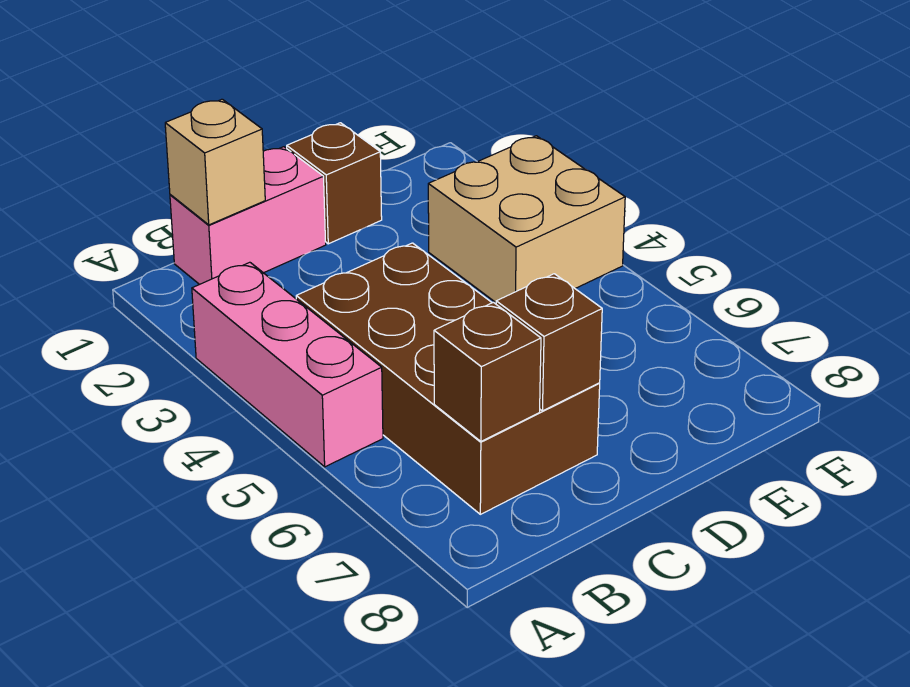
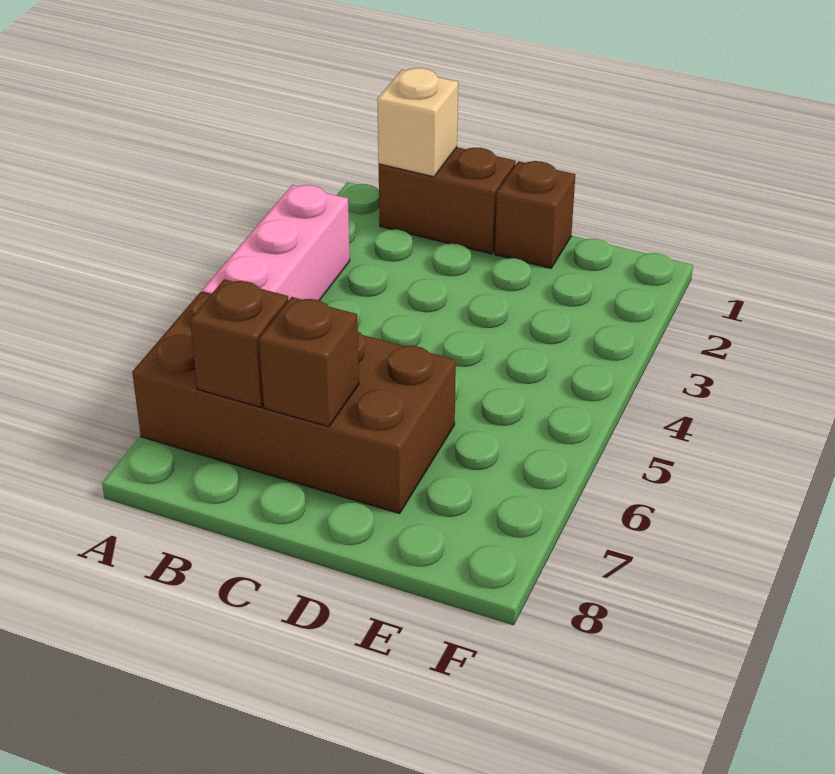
pink brick B1:C1 level 1 -> brown brick B1:C1 level 1
brown brick B4:C7 level 1 -> brown brick A6:D7 level 1
tan brick E3:F4 level 1 -> none

